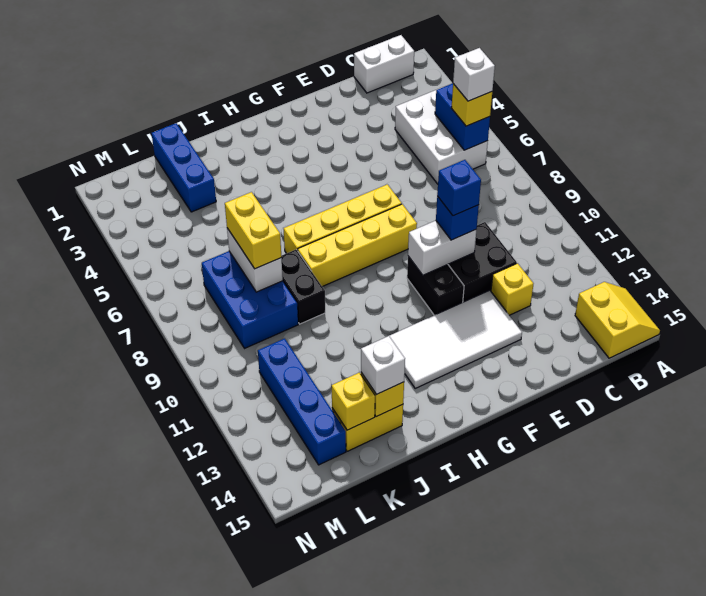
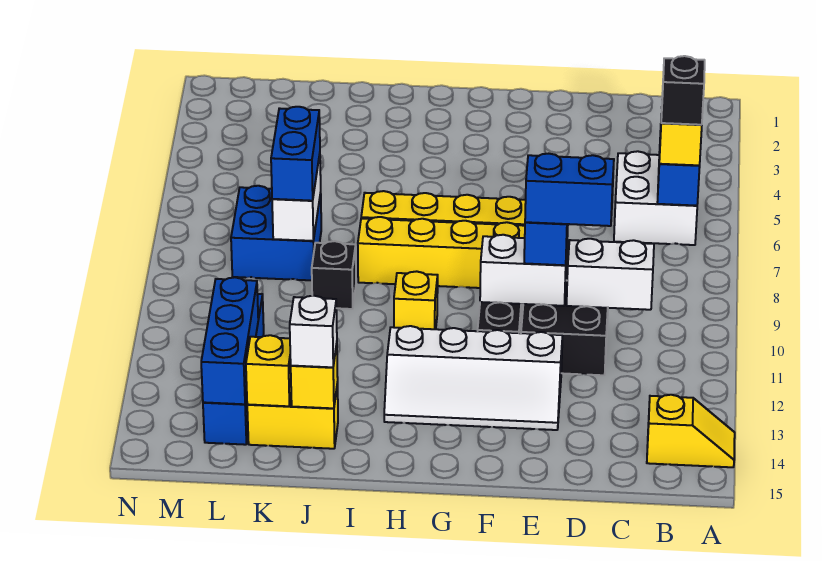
yellow slope A14:B15 level 1 top B -> yellow slope A14:B14 level 1 top B
white brick B1:C1 level 1 -> white brick C10:D10 level 2
white brick B4:C6 level 1 -> white brick B5:C6 level 1
white brick B6 level 4 -> black brick B6 level 4
yellow brick D12 level 1 -> yellow brick H10 level 1
blue brick E10 level 4 -> blue brick D10:E10 level 4
white tile E12:H13 level 1 -> white slope E12:H13 level 1 top 12
black brick J8:J9 level 1 -> black brick J9 level 1
blue brick K1:K3 level 1 -> blue brick L12:L14 level 2
blue brick K7:L9 level 1 -> blue brick K7:L8 level 1
yellow brick K7:K8 level 3 -> blue brick K7:K8 level 3

